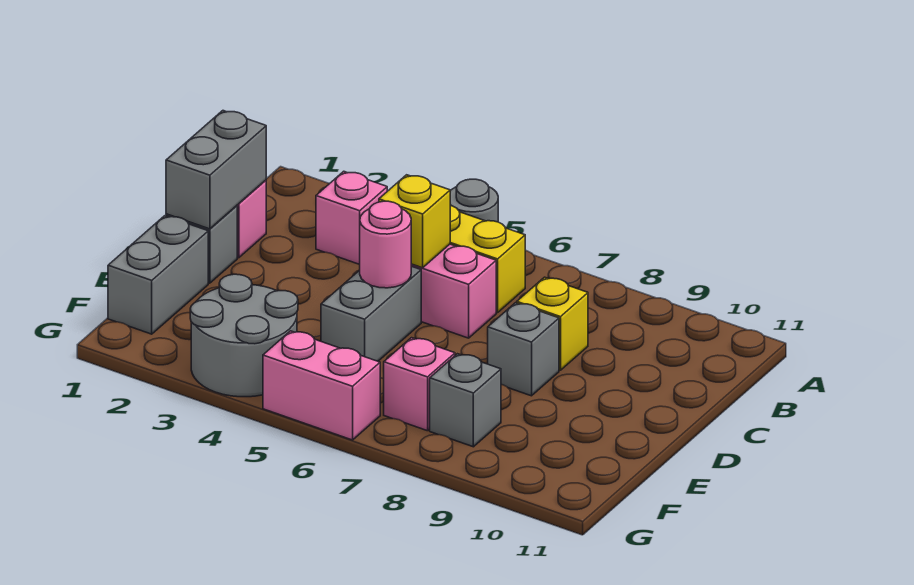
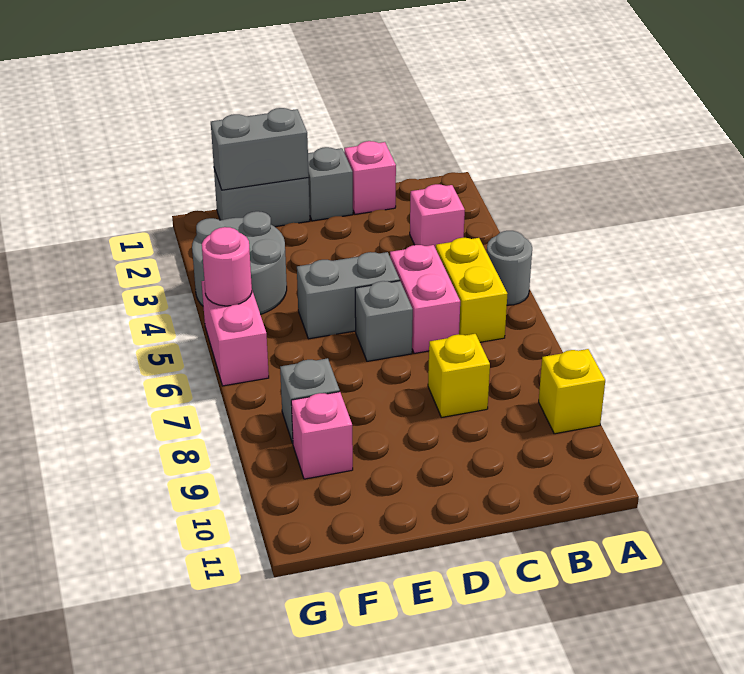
grey brick C1:D1 level 2 -> grey brick E1:F1 level 2
yellow brick C5 level 2 -> yellow brick A9 level 1
pink round brick D5 level 2 -> pink round brick G5 level 2
grey brick D8 level 1 -> grey brick D6 level 1
pink brick F7 level 1 -> pink brick F9 level 1

